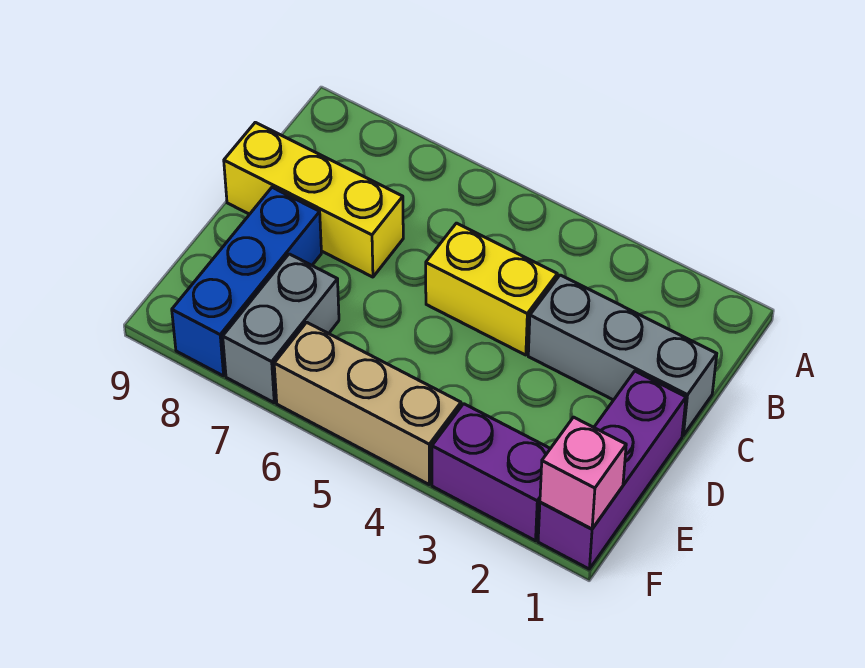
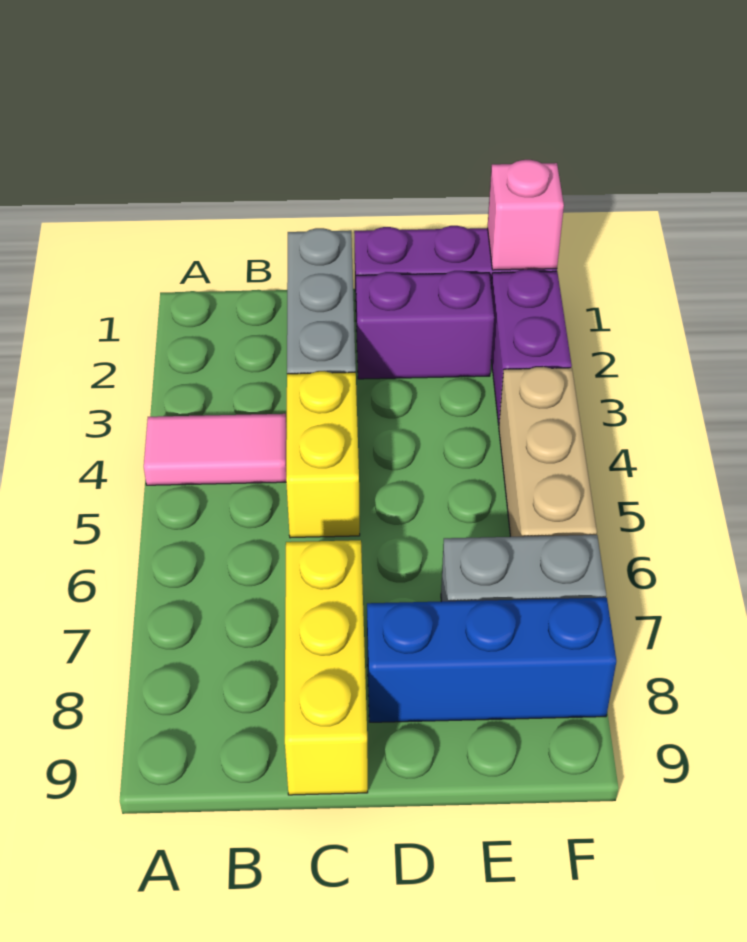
none -> pink tile A4:B4 level 1
none -> purple brick D2:E2 level 1

